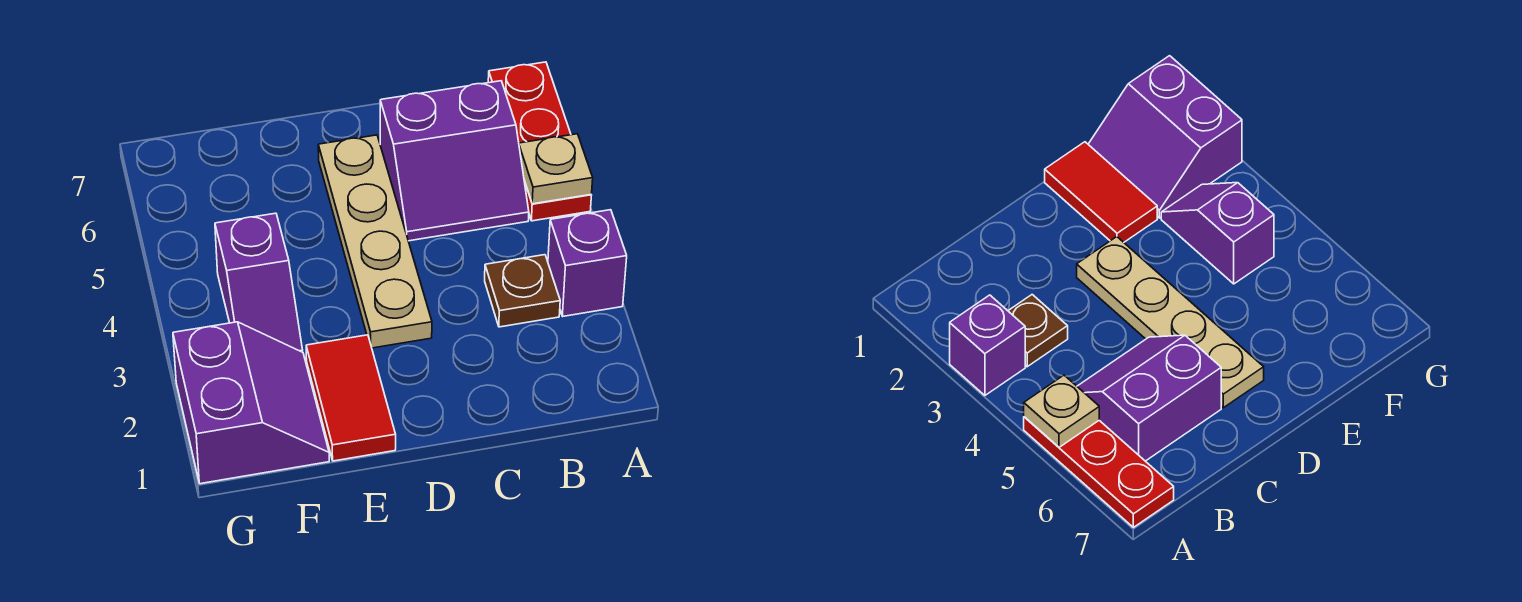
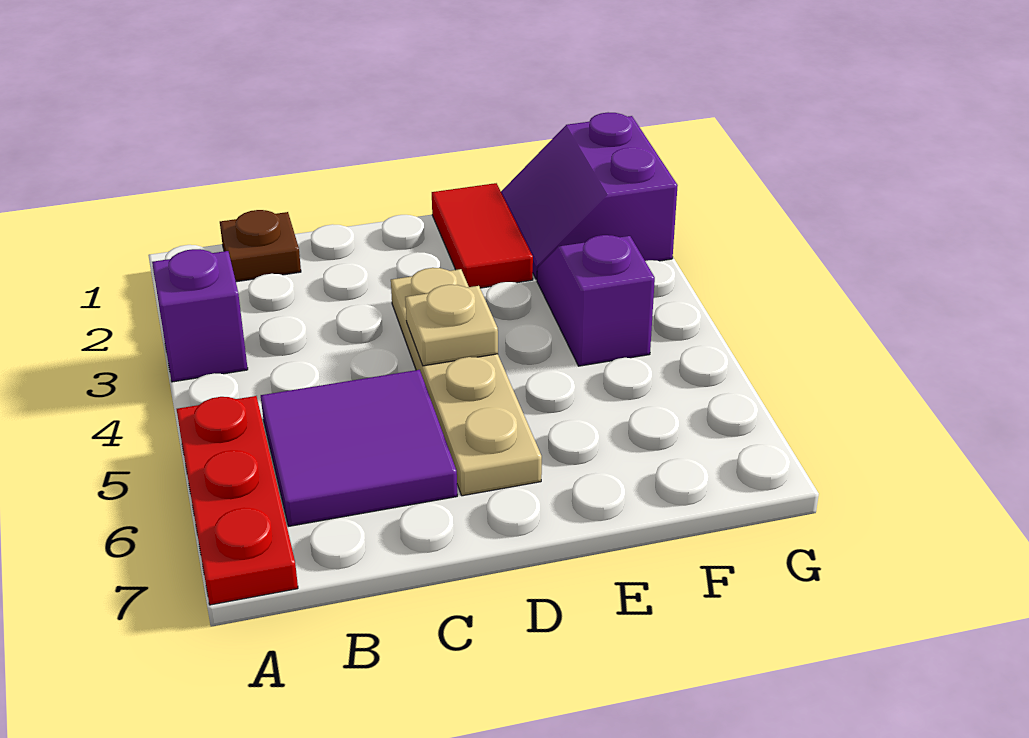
tan plate A5 level 2 -> tan plate D4 level 2
brown plate B3 level 1 -> brown plate B1 level 1
purple slope B5:C6 level 1 top 6 -> purple tile B5:C6 level 1

